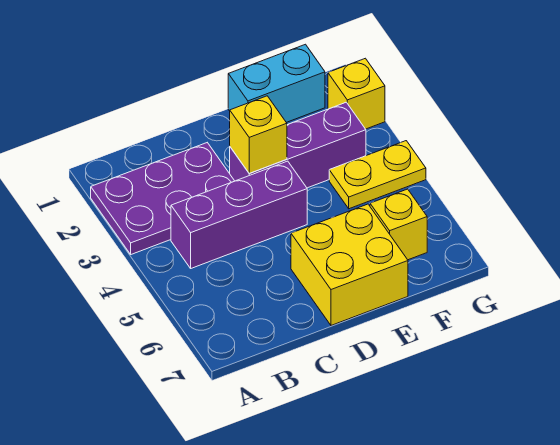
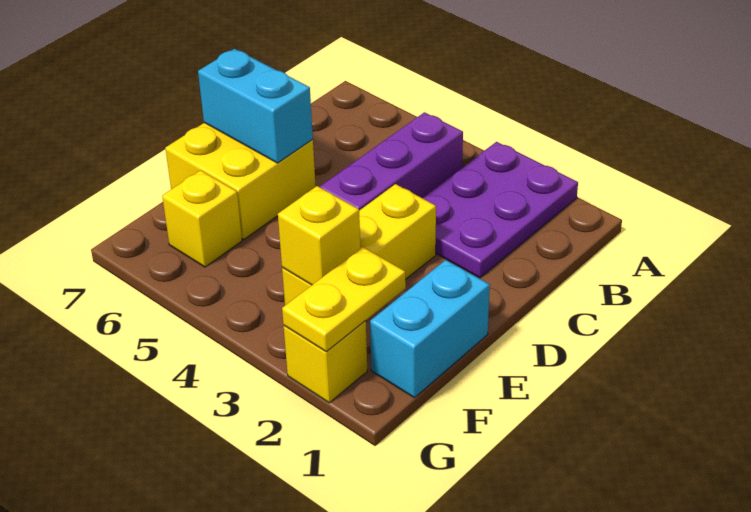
purple brick D3:F3 level 1 -> yellow brick D3:F3 level 1
yellow brick D3 level 2 -> yellow brick F3 level 2
none -> cyan brick D6:D7 level 2
yellow plate F4:G4 level 1 -> yellow plate F2:G2 level 2

